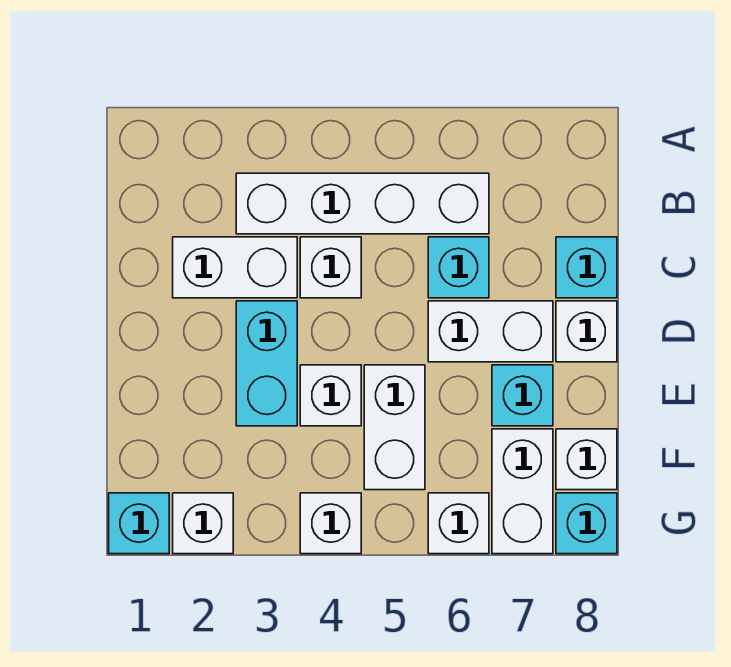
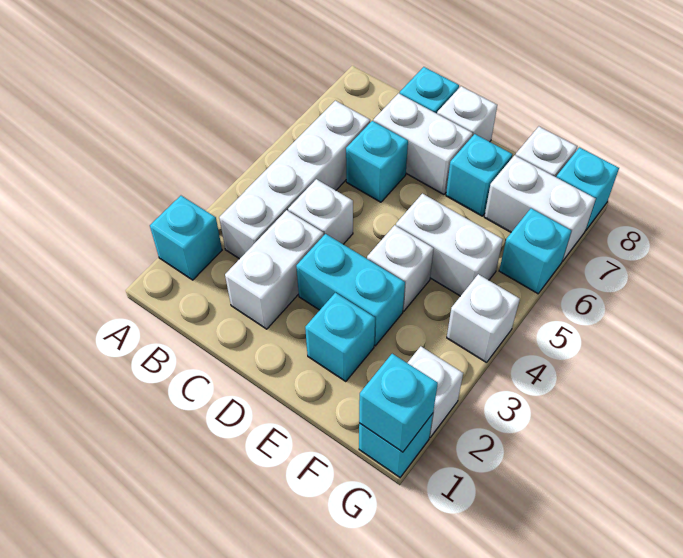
none -> cyan brick A2 level 1
white brick D6:D7 level 1 -> white brick C7:D7 level 1
none -> cyan brick E2 level 1
none -> cyan brick G1 level 2
white brick G6 level 1 -> cyan brick G6 level 1

